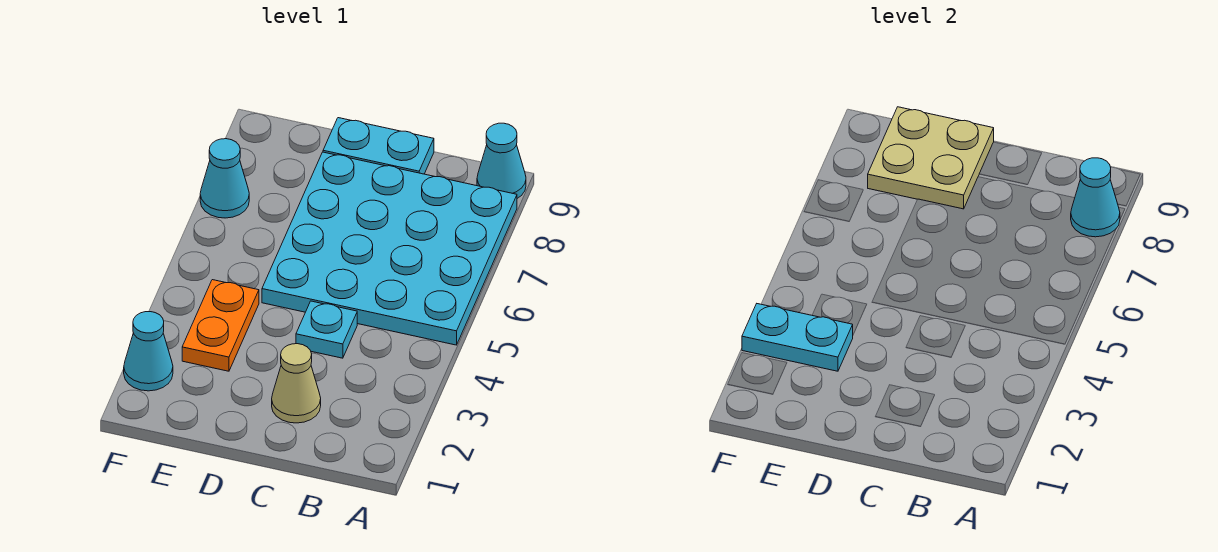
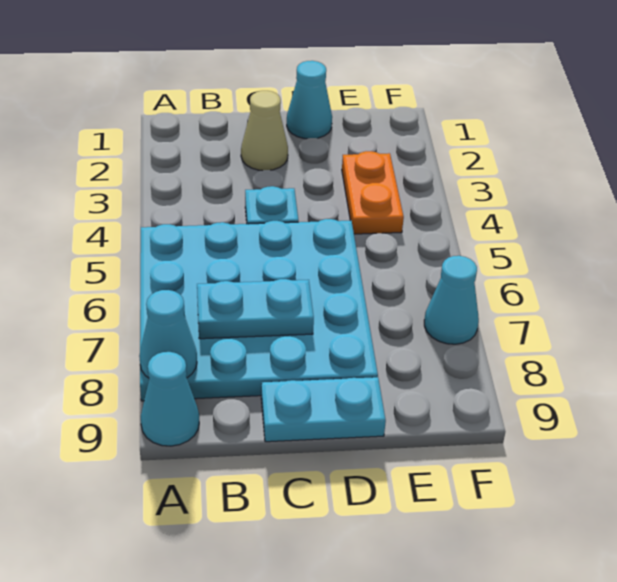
tan plate D8:E9 level 2 -> none
cyan plate E3:F3 level 2 -> cyan plate B7:C7 level 2
cyan cone F2 level 1 -> cyan cone D1 level 1

